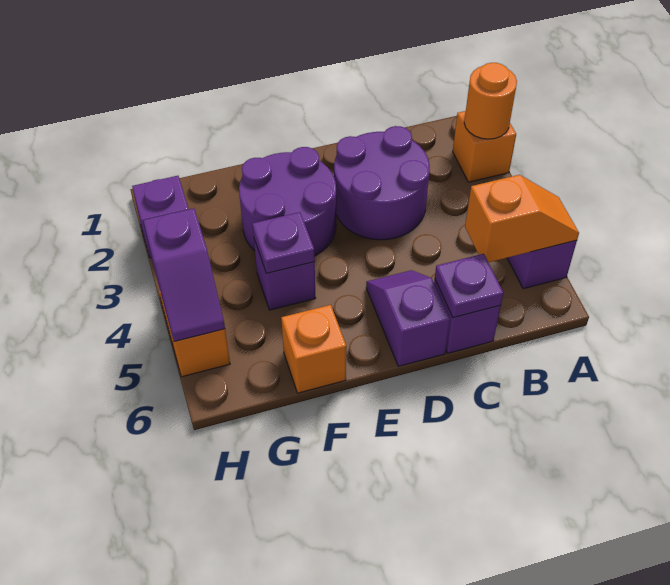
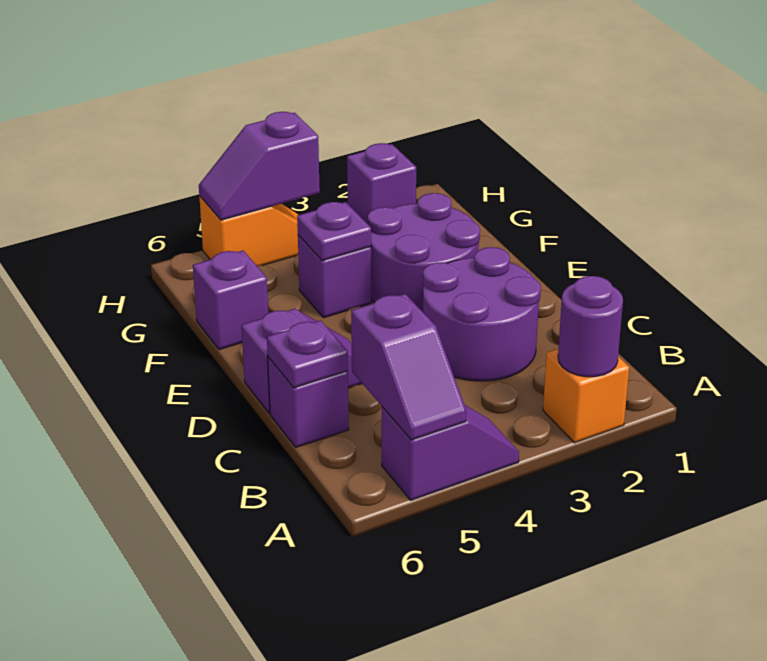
orange round brick A2 level 2 -> purple round brick A2 level 2
orange slope A5:B5 level 2 top B -> purple slope A5:B5 level 2 top B
orange brick F6 level 1 -> purple brick F6 level 1

